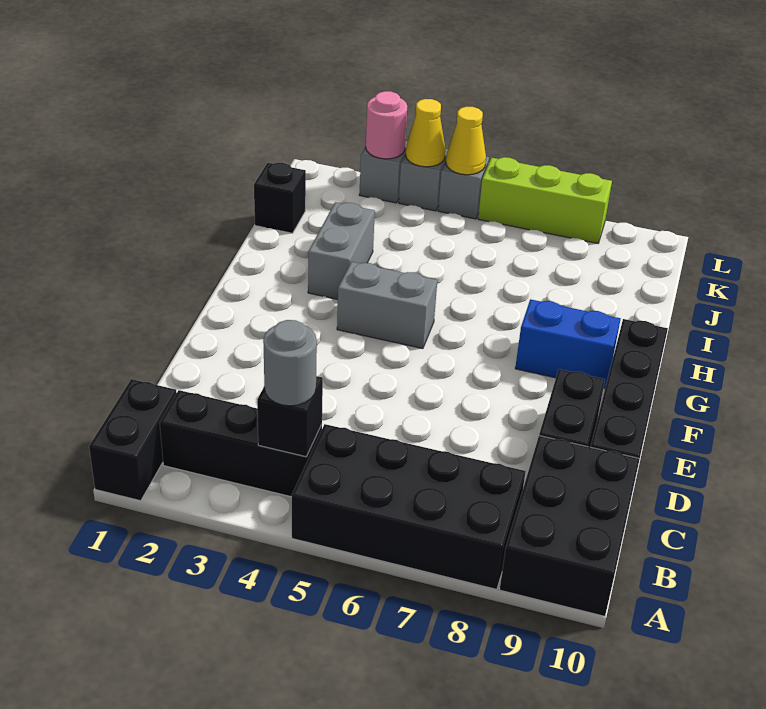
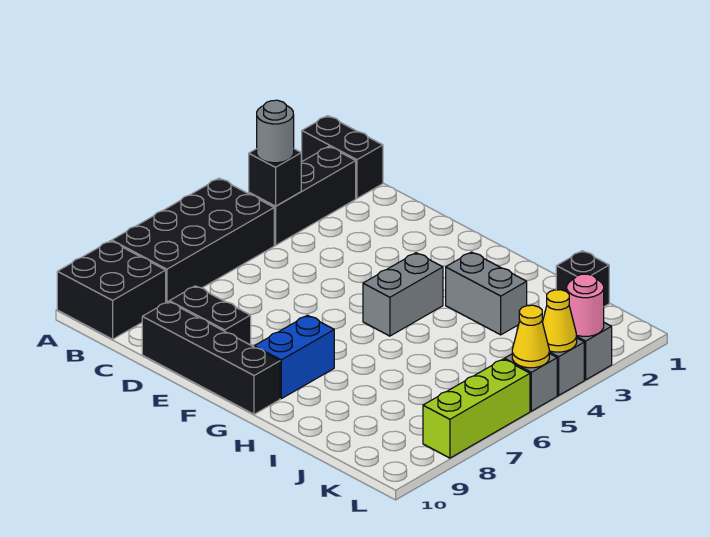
black brick A9:C10 level 1 -> black brick A9:B10 level 1

